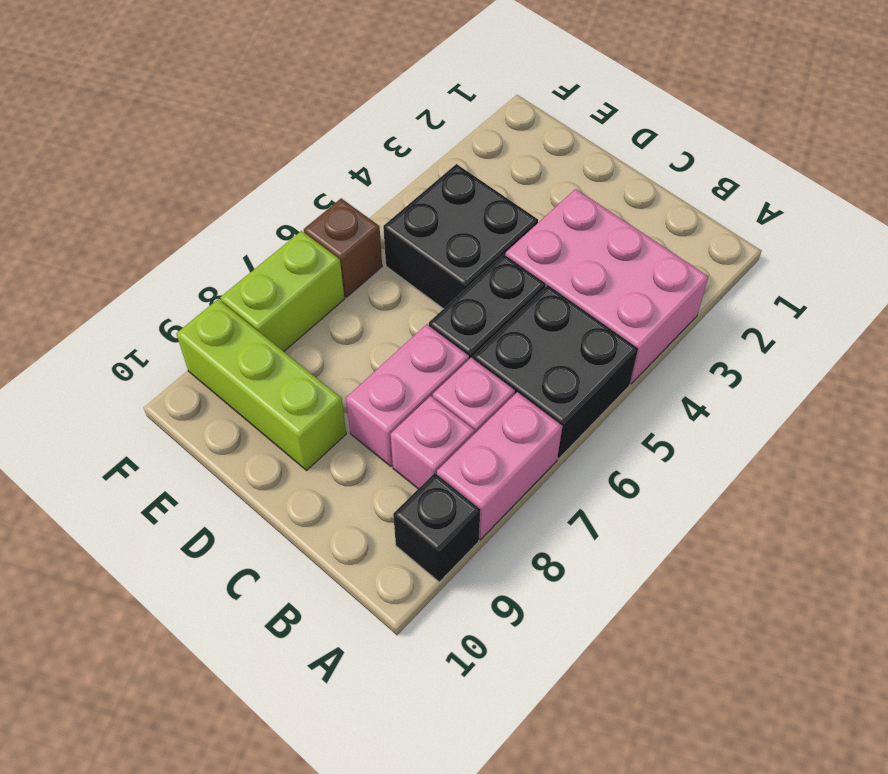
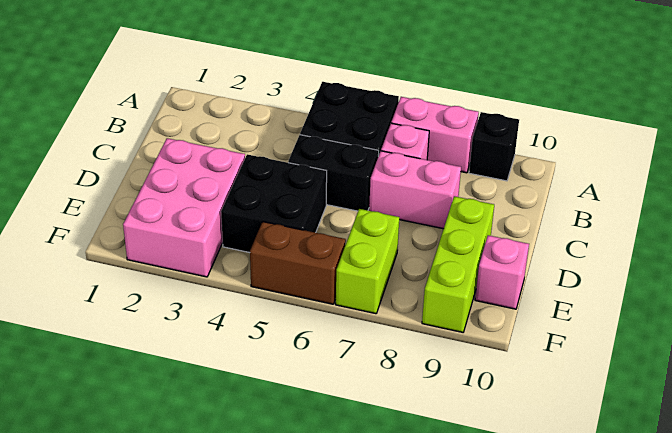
pink brick A3:C4 level 1 -> pink brick D2:F3 level 1
pink brick B8 level 1 -> pink brick E10 level 1
brown brick F6 level 1 -> brown brick F5:F6 level 1
lime brick F7:F8 level 1 -> lime brick E7:F7 level 1

